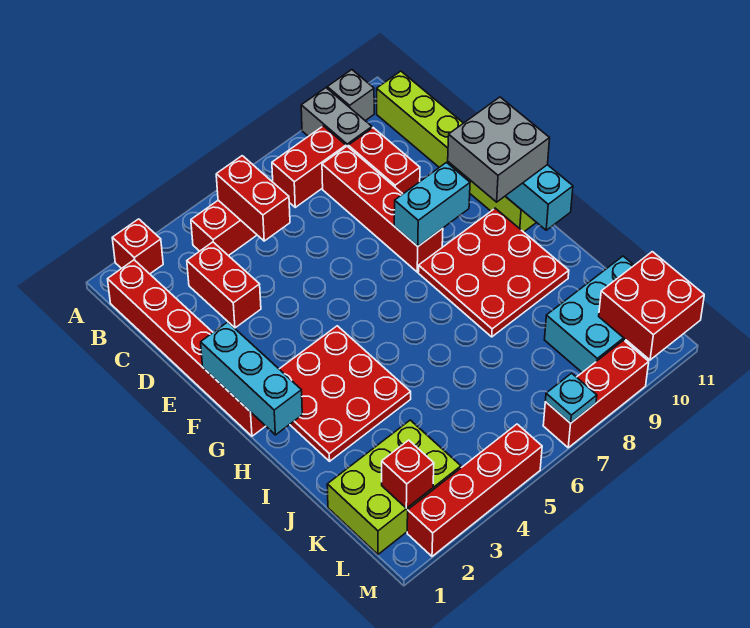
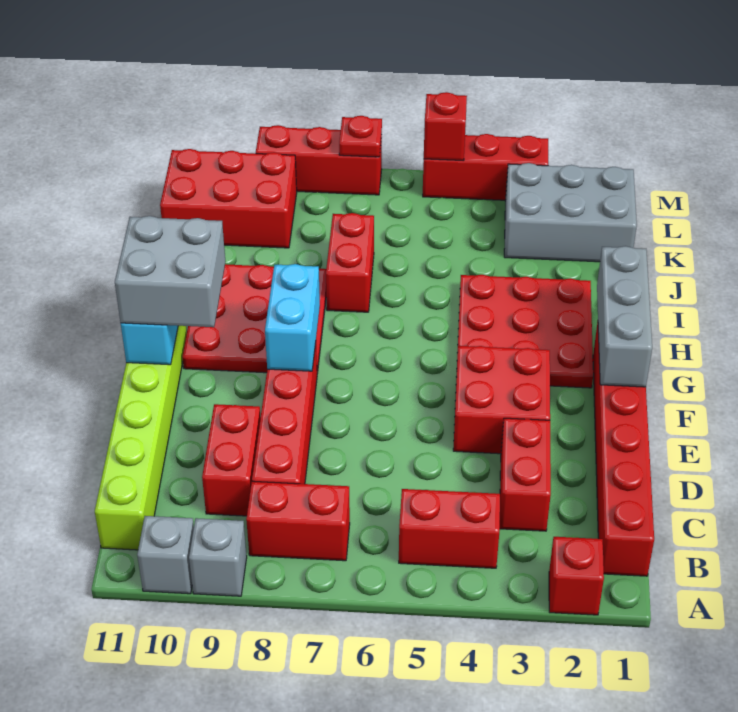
grey brick A9:B9 level 1 -> grey brick A9 level 1
red brick B5:C5 level 2 -> red brick I7:J7 level 1
cyan brick F1:H1 level 2 -> grey brick F1:H1 level 2
cyan brick F8:F9 level 2 -> cyan brick F8:G8 level 2
lime brick K1:L3 level 1 -> grey brick K1:L3 level 1
cyan brick K9:L11 level 1 -> red brick K9:L11 level 1
red brick L2 level 2 -> red brick M5 level 2
red brick L10:M11 level 2 -> red brick E3:F4 level 1
red brick M2:M5 level 1 -> red brick M3:M5 level 1
cyan plate M7 level 2 -> red plate M7 level 2

